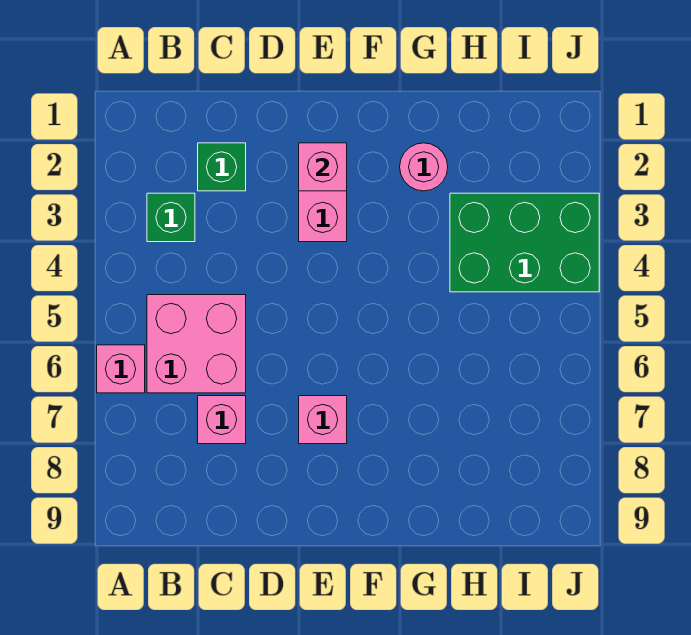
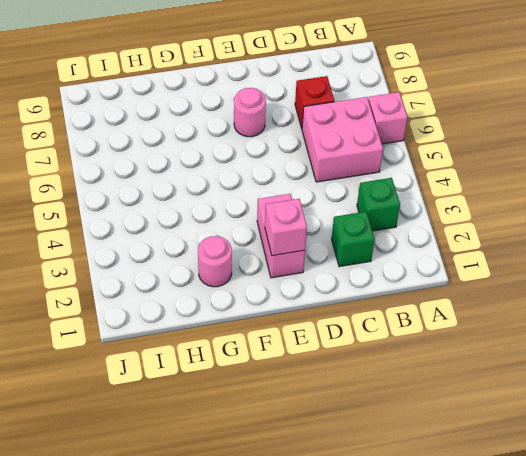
pink brick C7 level 1 -> red brick C7 level 1
pink brick E7 level 1 -> pink round brick E7 level 1
green brick H3:J4 level 1 -> none

